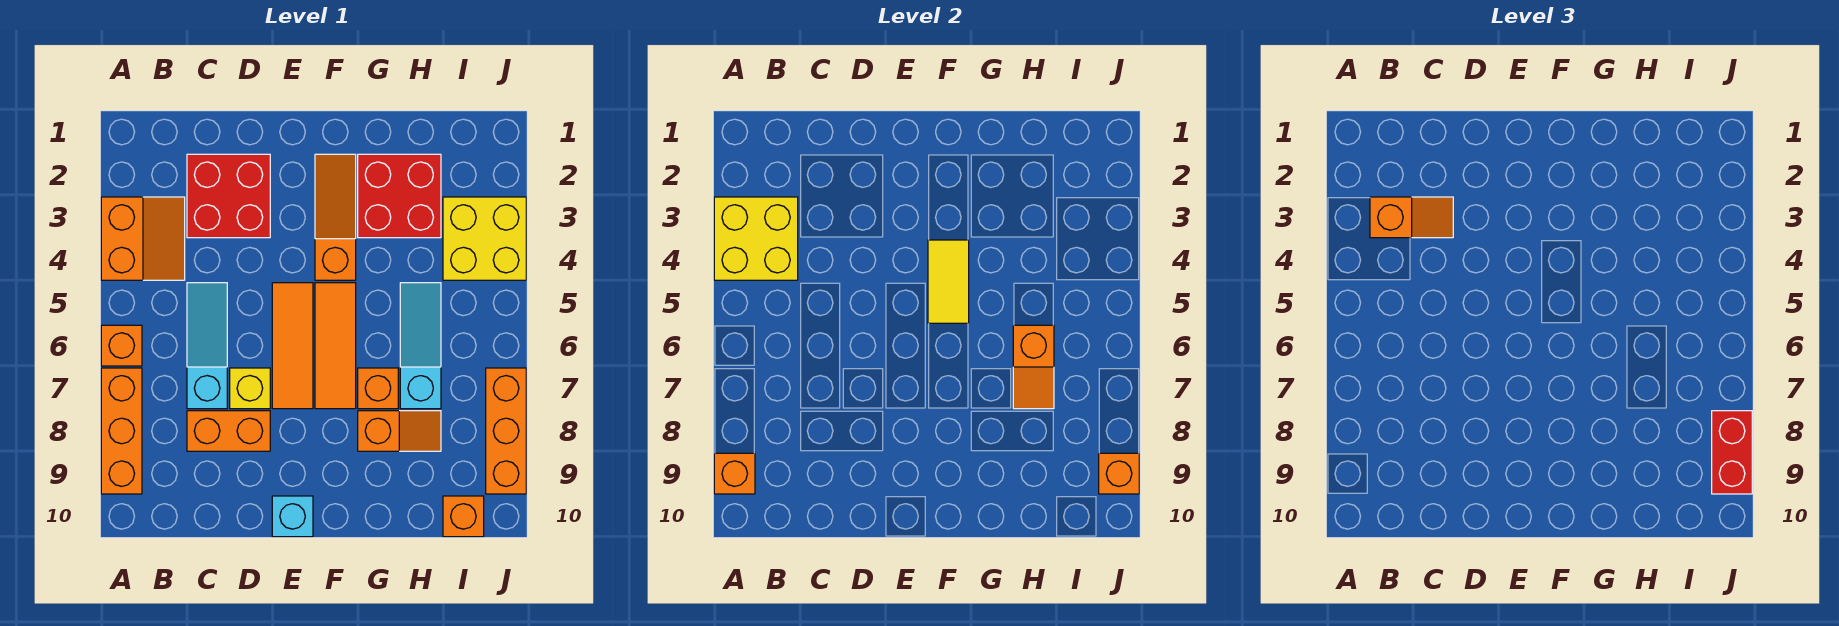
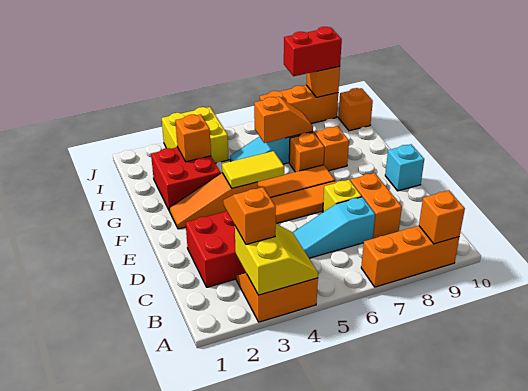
yellow brick A3:B4 level 2 -> yellow slope A3:B4 level 2 top 3
orange brick A6 level 1 -> orange brick H3 level 2

